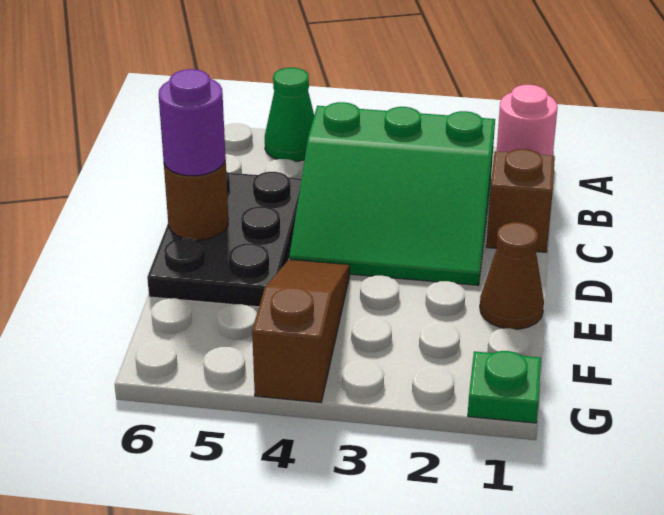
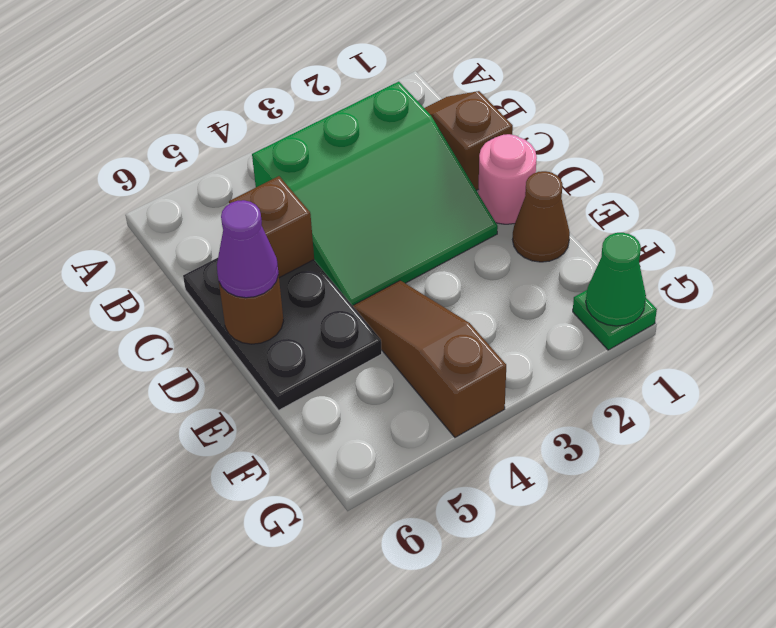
pink round brick A1 level 1 -> pink round brick D1 level 1
green cone A5 level 1 -> green cone G1 level 2
none -> brown brick C5 level 2
purple round brick D6 level 3 -> purple cone D6 level 3

